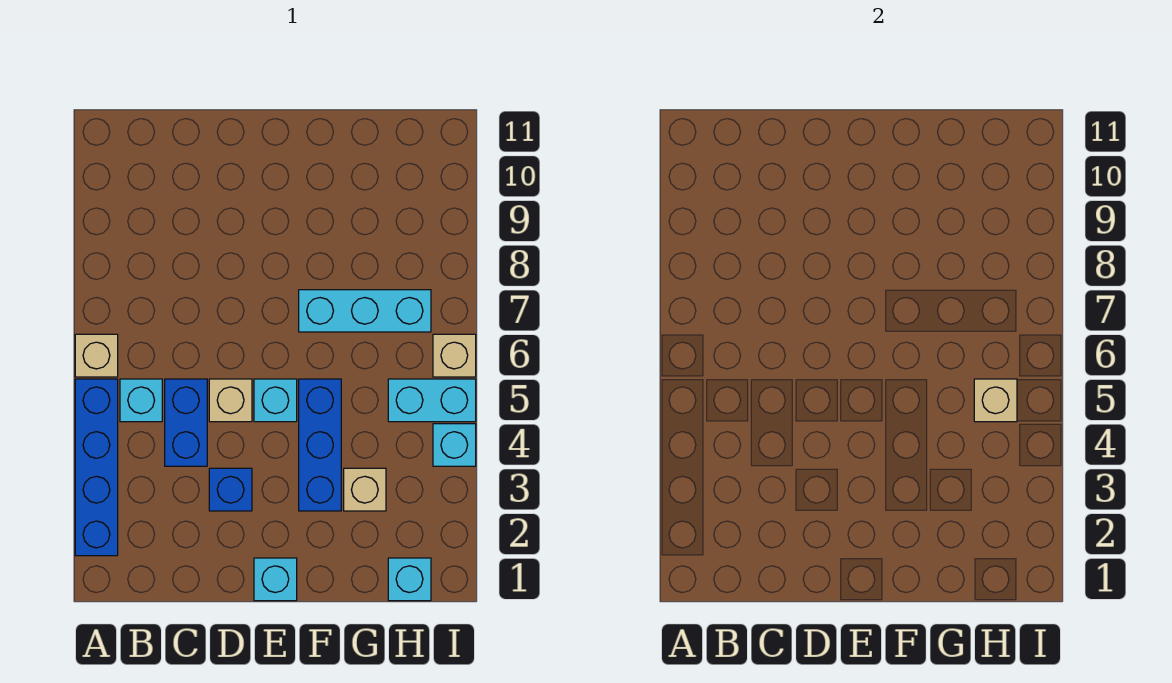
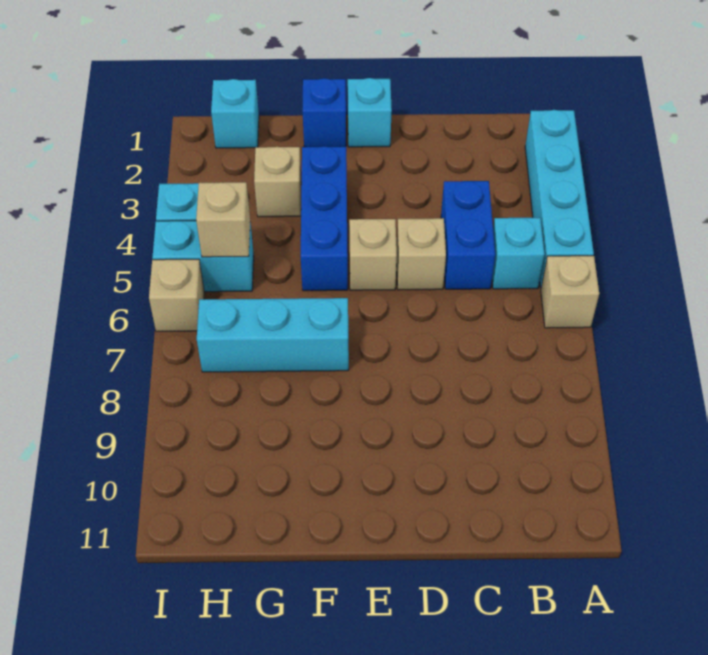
blue brick A2:A5 level 1 -> cyan brick A2:A5 level 1
blue brick D3 level 1 -> blue brick F1 level 1
cyan brick E5 level 1 -> tan brick E5 level 1

